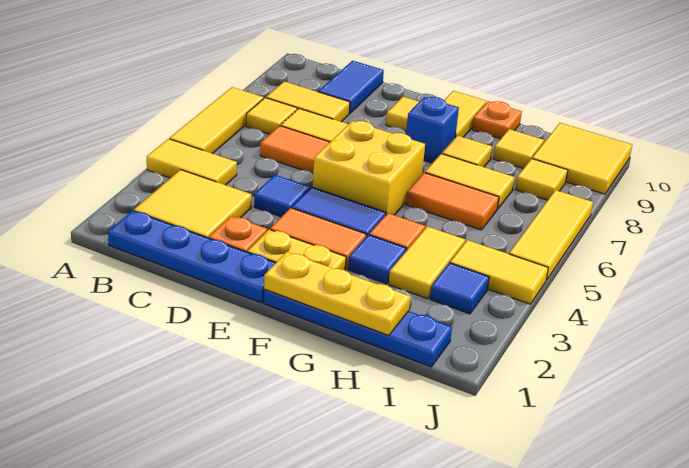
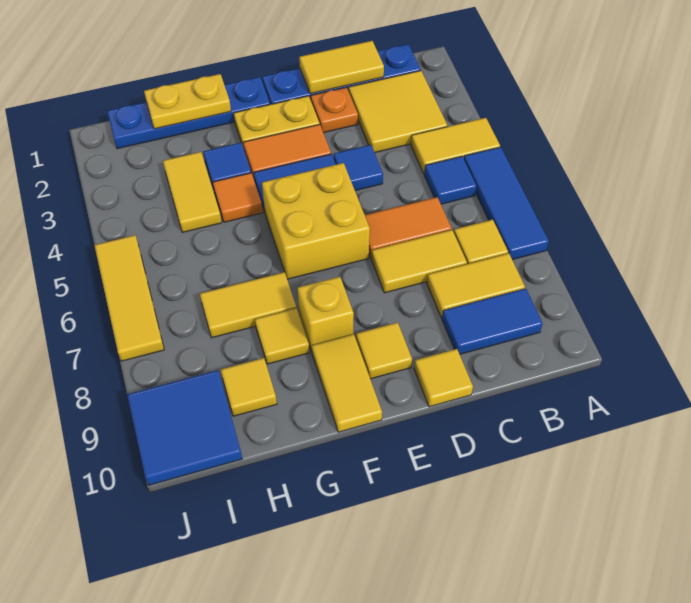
yellow tile A5:A7 level 1 -> blue tile A5:A7 level 1
blue tile C9:C10 level 1 -> blue tile B9:C9 level 1
yellow plate F1:H1 level 2 -> yellow plate G1:H1 level 2
blue brick F8 level 1 -> yellow brick F8 level 1
orange tile G6:H6 level 1 -> none
orange plate G10 level 1 -> none
blue tile I3 level 1 -> blue tile B5 level 1
yellow tile I4:J4 level 1 -> yellow tile C1:D1 level 2
yellow tile I8 level 1 -> yellow tile D10 level 1
yellow tile I9:J10 level 1 -> blue tile I9:J10 level 1

